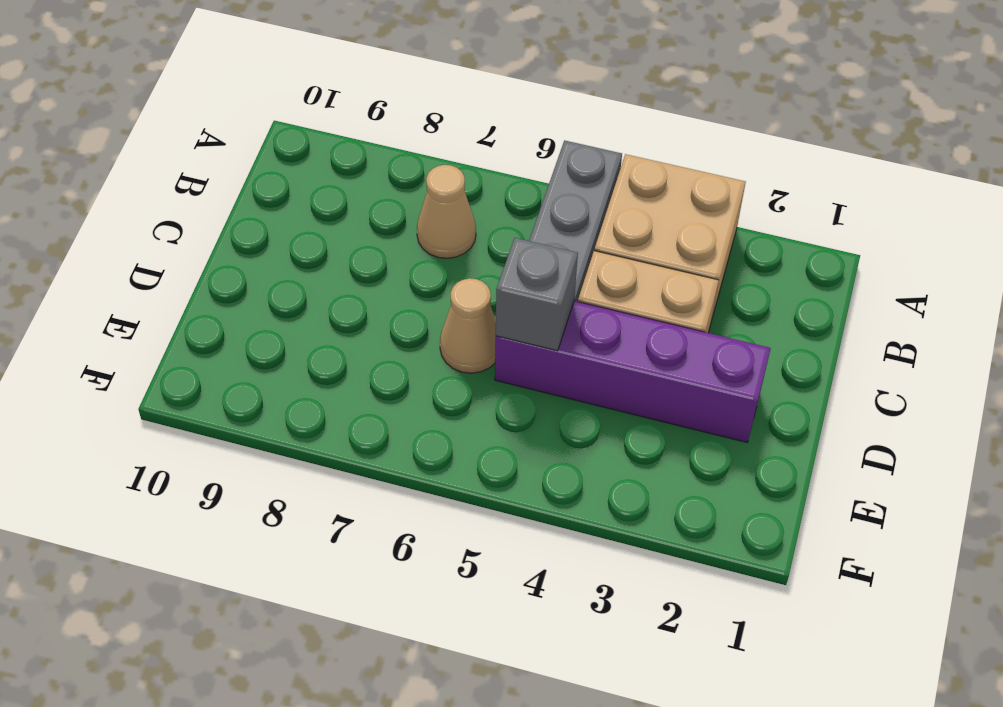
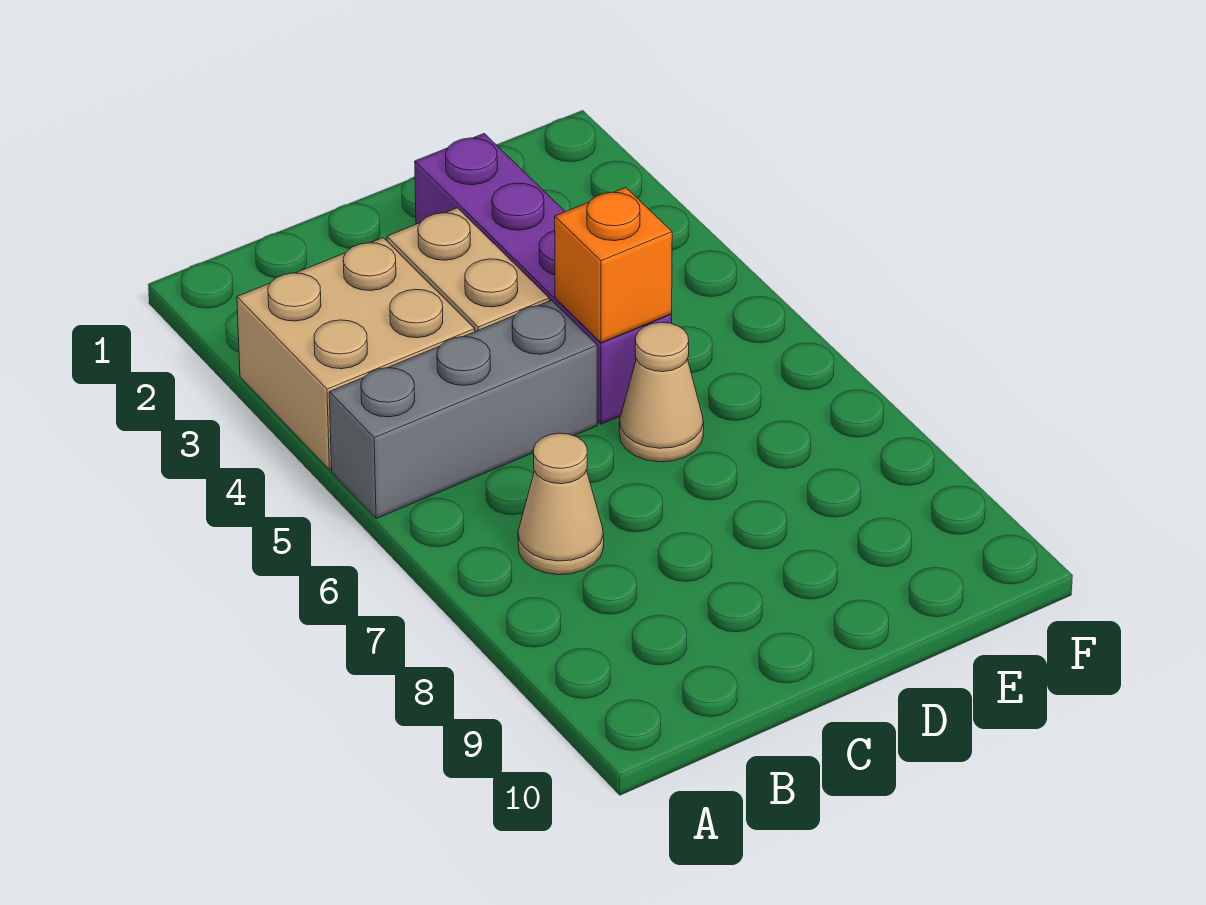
grey brick D5 level 2 -> orange brick D5 level 2

